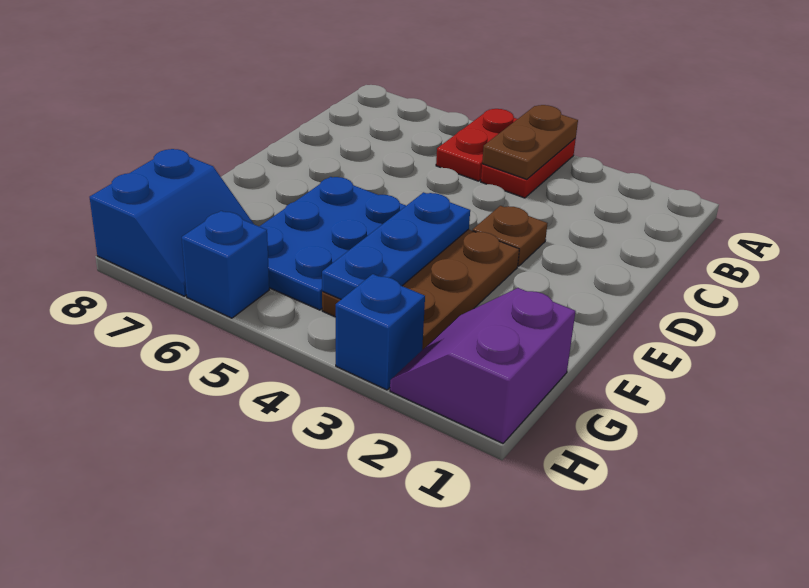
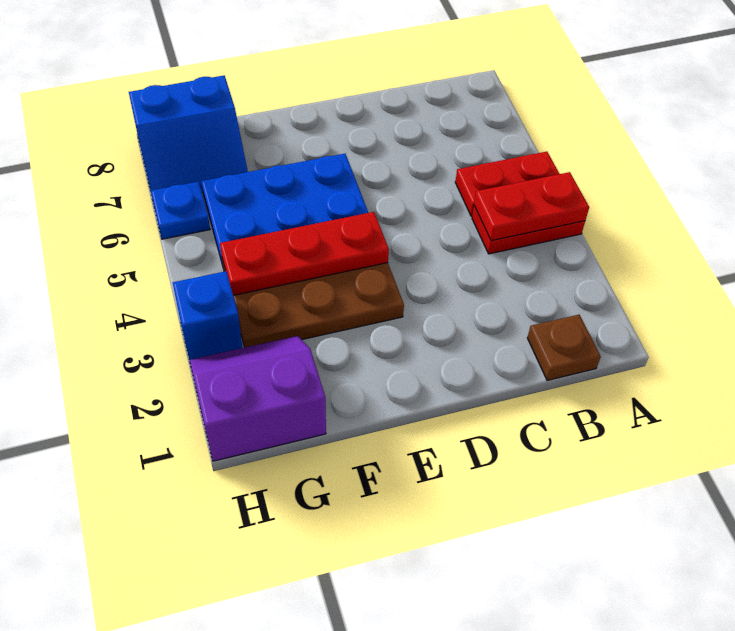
brown plate A4:B4 level 2 -> red plate A4:B4 level 2
brown plate D3 level 1 -> brown plate B1 level 1
blue plate E4:G4 level 2 -> red plate E4:G4 level 2
blue brick H6 level 1 -> blue plate H6 level 1

